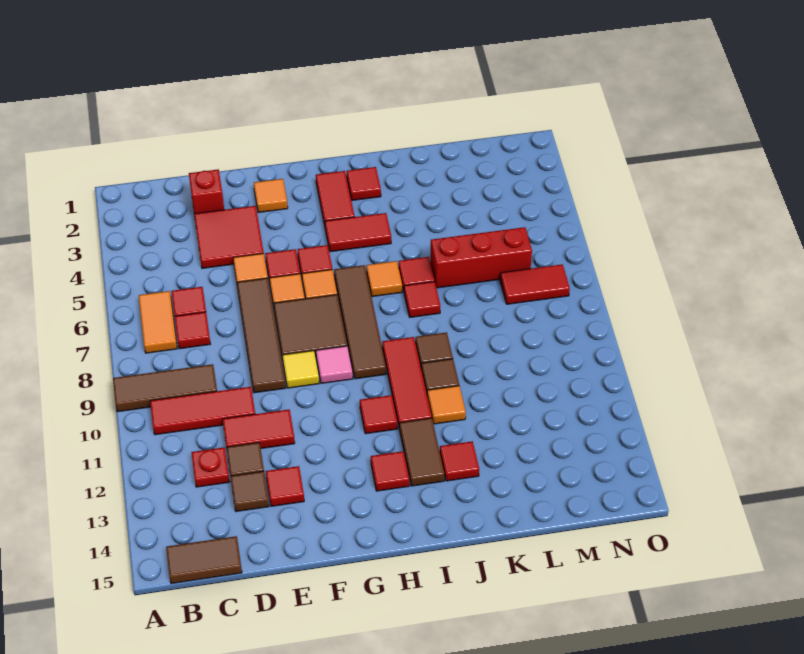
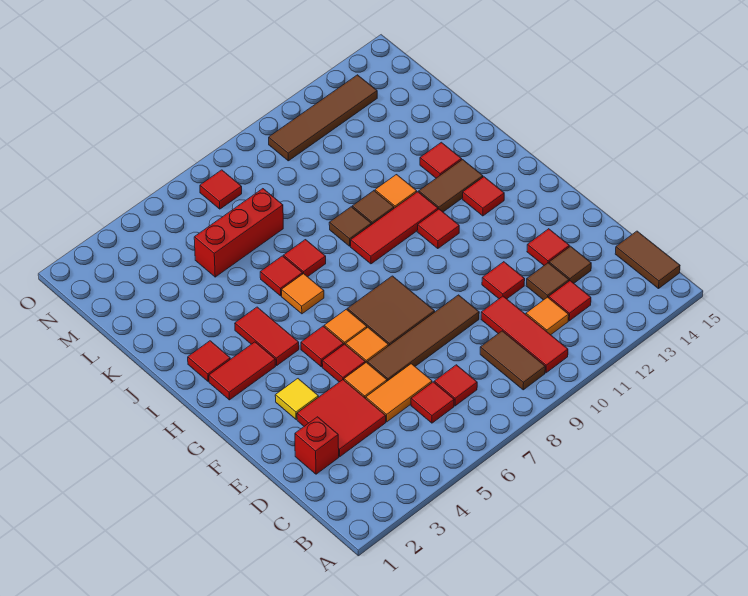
brown tile A9:C9 level 1 -> brown tile B9:C9 level 1
orange tile B6:B7 level 1 -> orange tile D5:D6 level 1
red plate C12 level 1 -> red tile C12 level 1
red tile D11:E11 level 1 -> red tile E11 level 1
orange tile F2 level 1 -> orange tile C11 level 1
yellow tile F9 level 1 -> yellow tile F3 level 1
pink tile G9 level 1 -> none
brown tile H6:H9 level 1 -> brown tile N10:N13 level 1
red brick K6:M6 level 1 -> red brick L5:L7 level 1
red tile M7:N7 level 1 -> red tile N7 level 1

